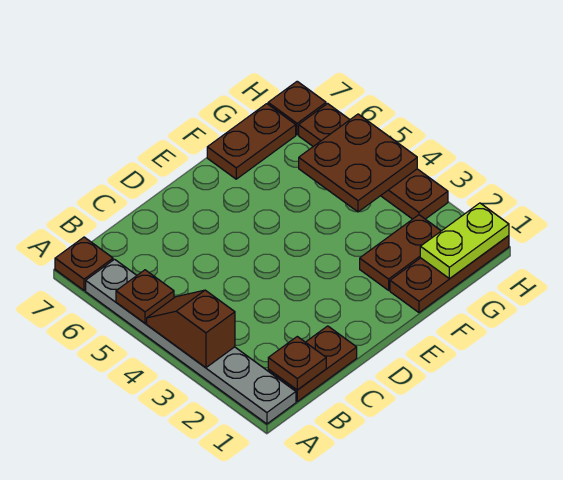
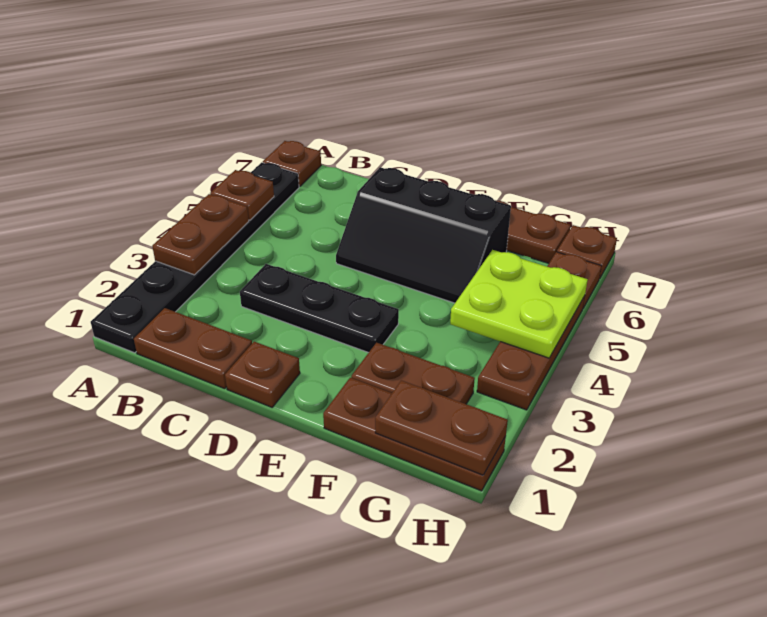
grey plate A1:A6 level 1 -> black plate A1:A6 level 1
brown slope A3:A4 level 2 top 3 -> brown plate A3:A4 level 2
brown plate B1 level 2 -> brown plate D1 level 1
none -> black plate C3:E3 level 1
none -> black slope D5:F6 level 1 top 6
lime plate G1:H1 level 2 -> brown plate G1:H1 level 2
brown plate G4:H5 level 2 -> lime plate G4:H5 level 2

